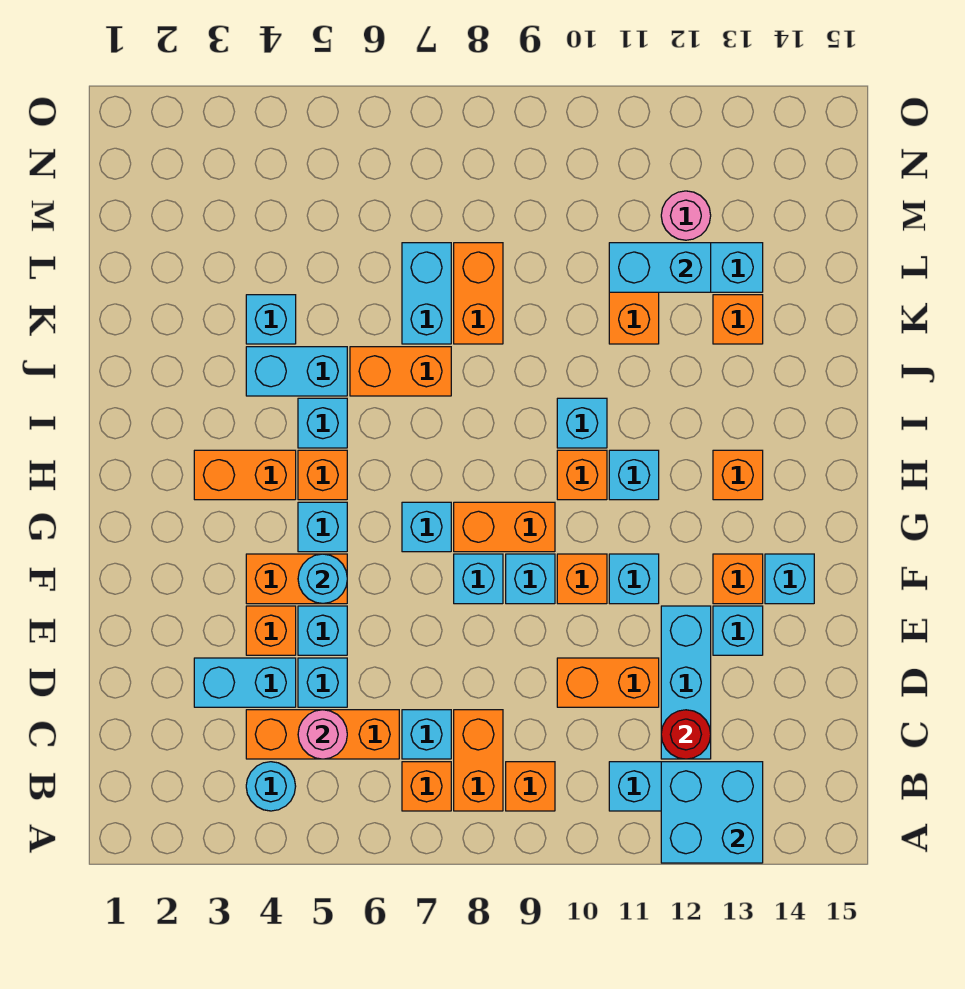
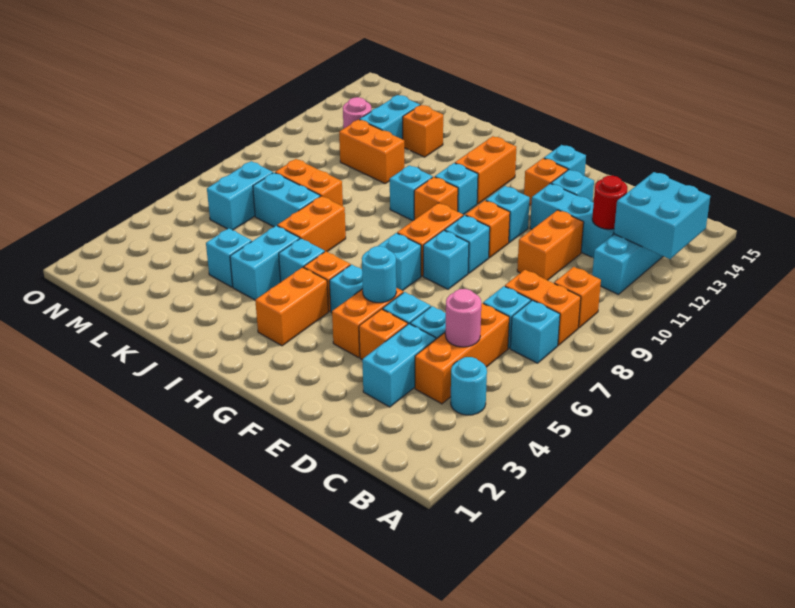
orange brick B7 level 1 -> cyan brick B7 level 1
orange brick H13 level 1 -> orange brick H12:H13 level 1
cyan brick L11:L12 level 2 -> cyan brick M6:M7 level 1

